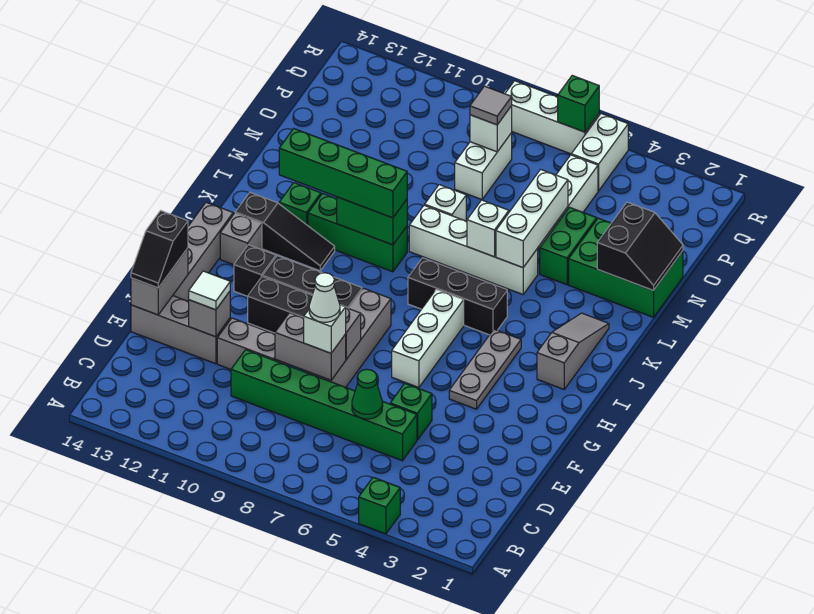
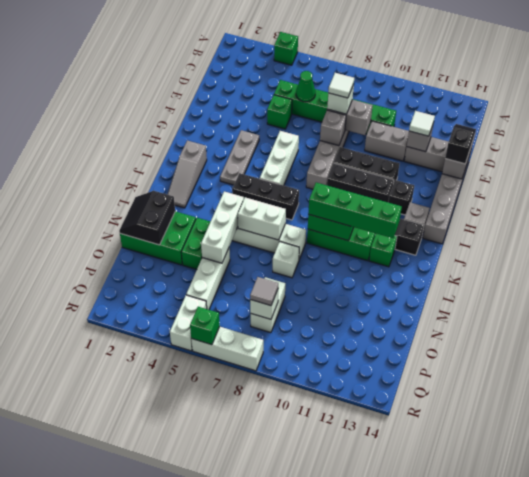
white cone E8 level 4 -> white tile E8 level 4
white brick L6 level 2 -> white brick L6:L7 level 2

